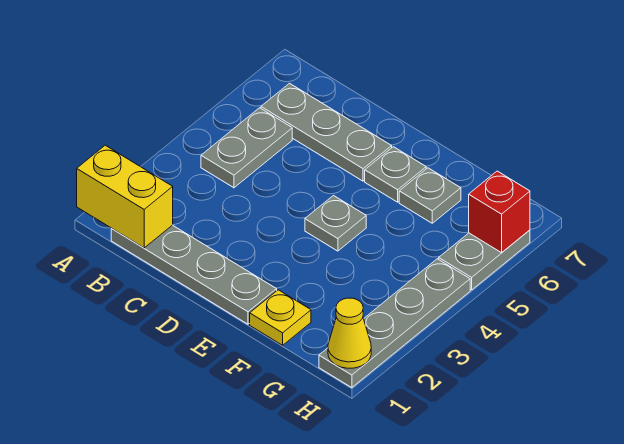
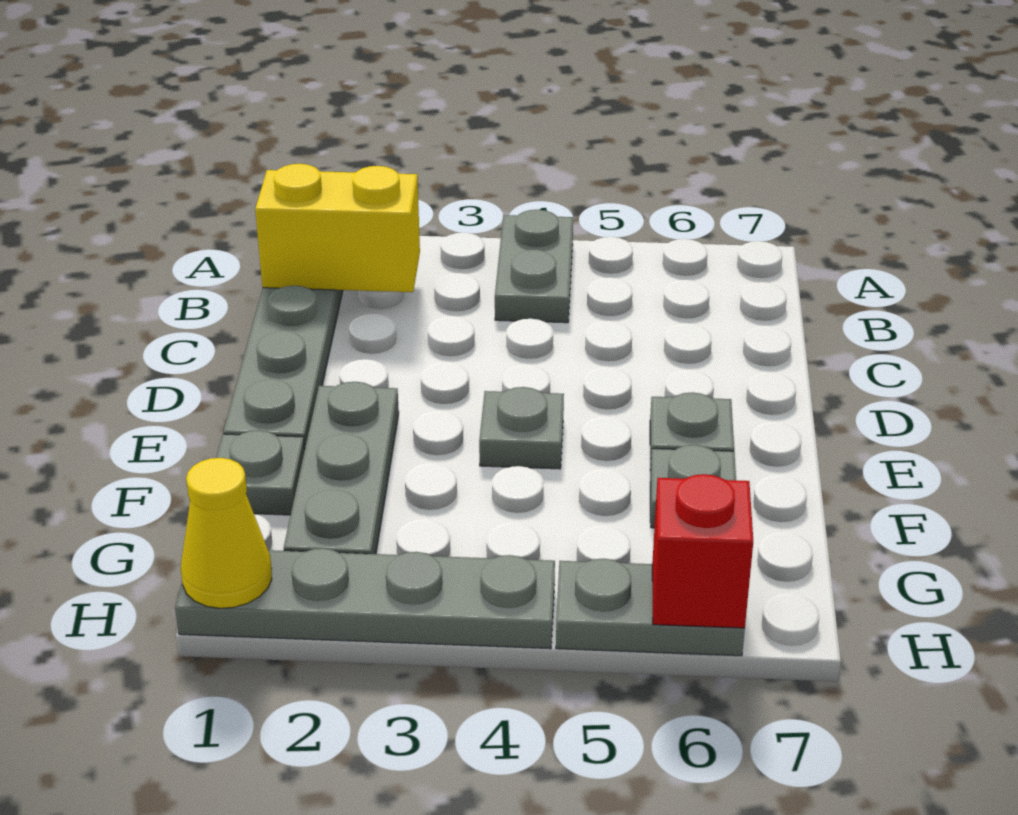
yellow brick A1:B1 level 2 -> yellow brick B1:B2 level 2
grey plate B4:B5 level 1 -> grey plate A4:B4 level 1
grey plate B6:D6 level 1 -> grey plate E2:G2 level 1
yellow plate F1 level 1 -> grey plate F1 level 1

